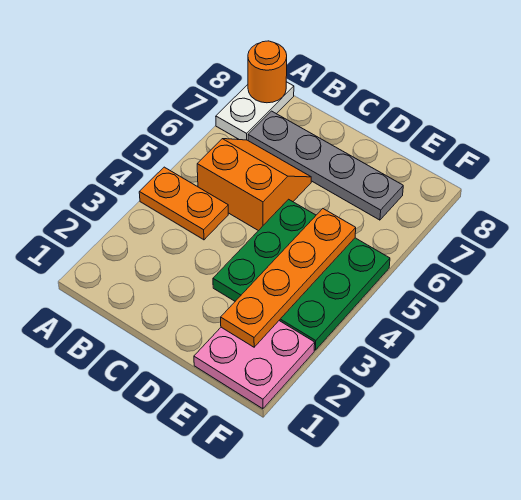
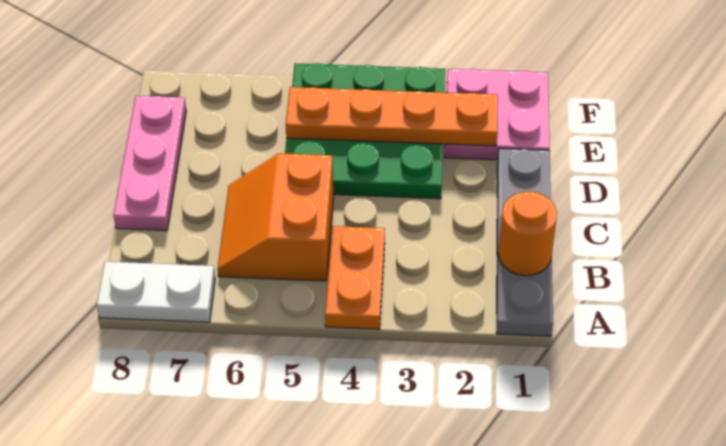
orange round brick A8 level 2 -> orange round brick B1 level 2
grey plate B7:E7 level 1 -> grey plate A1:D1 level 1
none -> pink plate C8:E8 level 1

